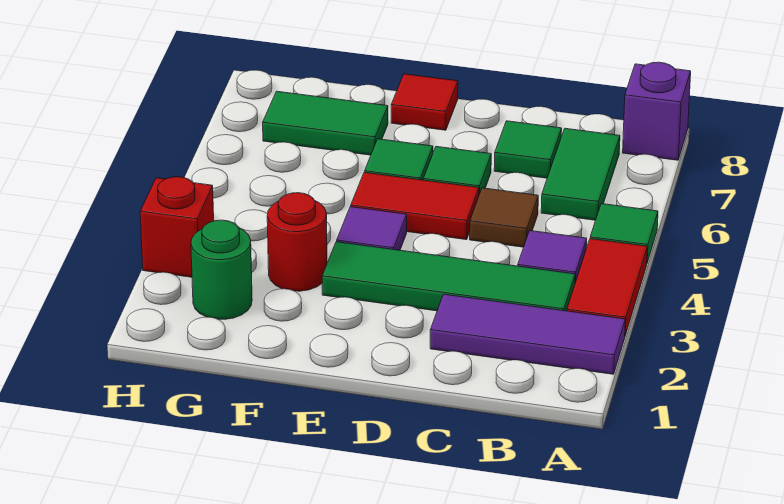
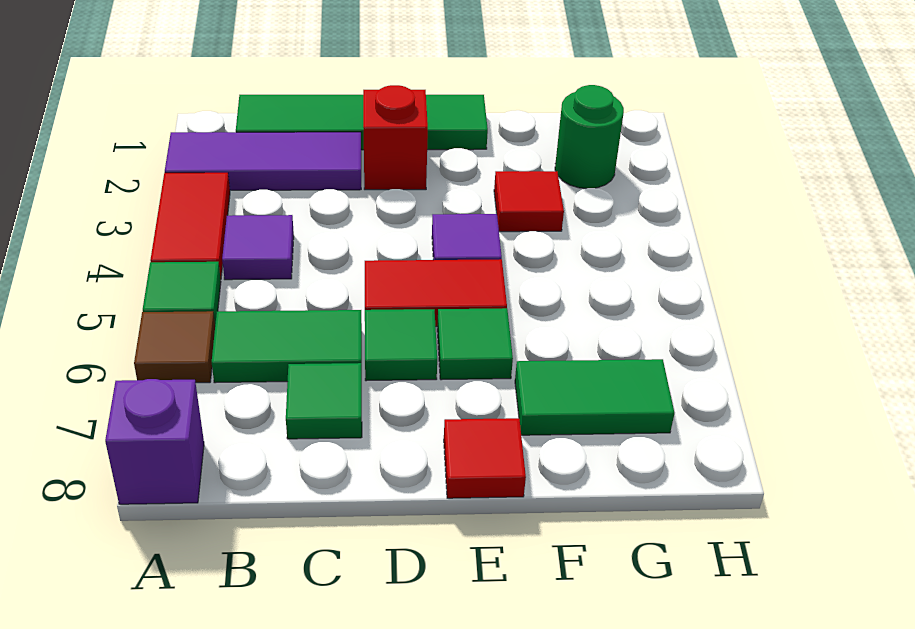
green tile B3:E3 level 1 -> green tile B1:E1 level 1
green tile B6:B7 level 1 -> green tile B6:C6 level 1
brown tile C5 level 1 -> brown tile A6 level 1
red round brick F3 level 1 -> red tile F3 level 1
red brick H3 level 1 -> red brick D2 level 1

